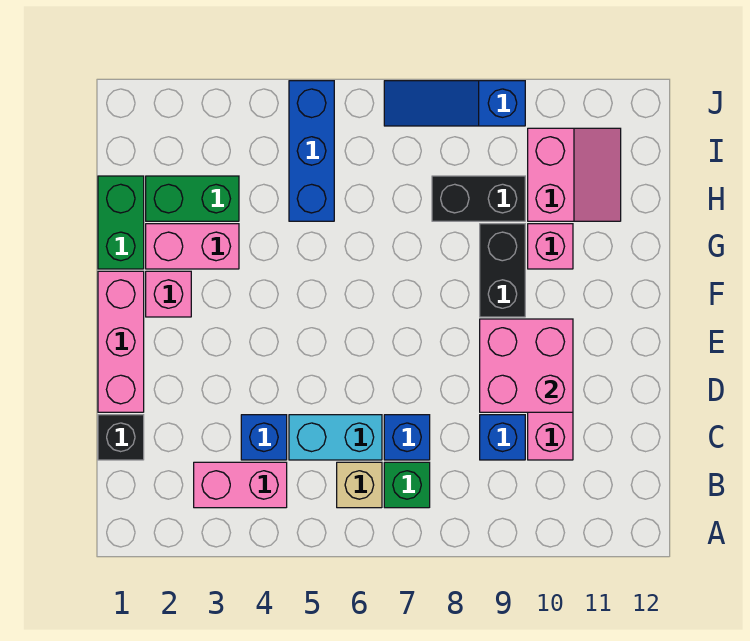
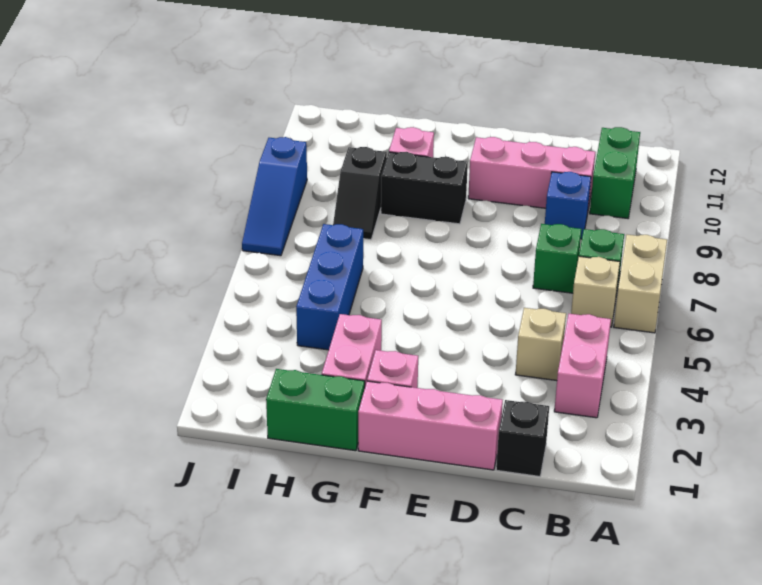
none -> tan brick A6:A7 level 1
blue brick C4 level 1 -> tan brick C4 level 1
cyan brick C5:C6 level 1 -> none
blue brick C7 level 1 -> green brick C7 level 1
pink brick D9:E10 level 2 -> none
green brick H2:H3 level 1 -> green brick B10:B11 level 1
blue brick H5:J5 level 1 -> blue brick H4:H6 level 1
black brick H8:H9 level 1 -> black slope H8:H9 level 1 top 9
pink slope H10:I11 level 1 top 10 -> none

